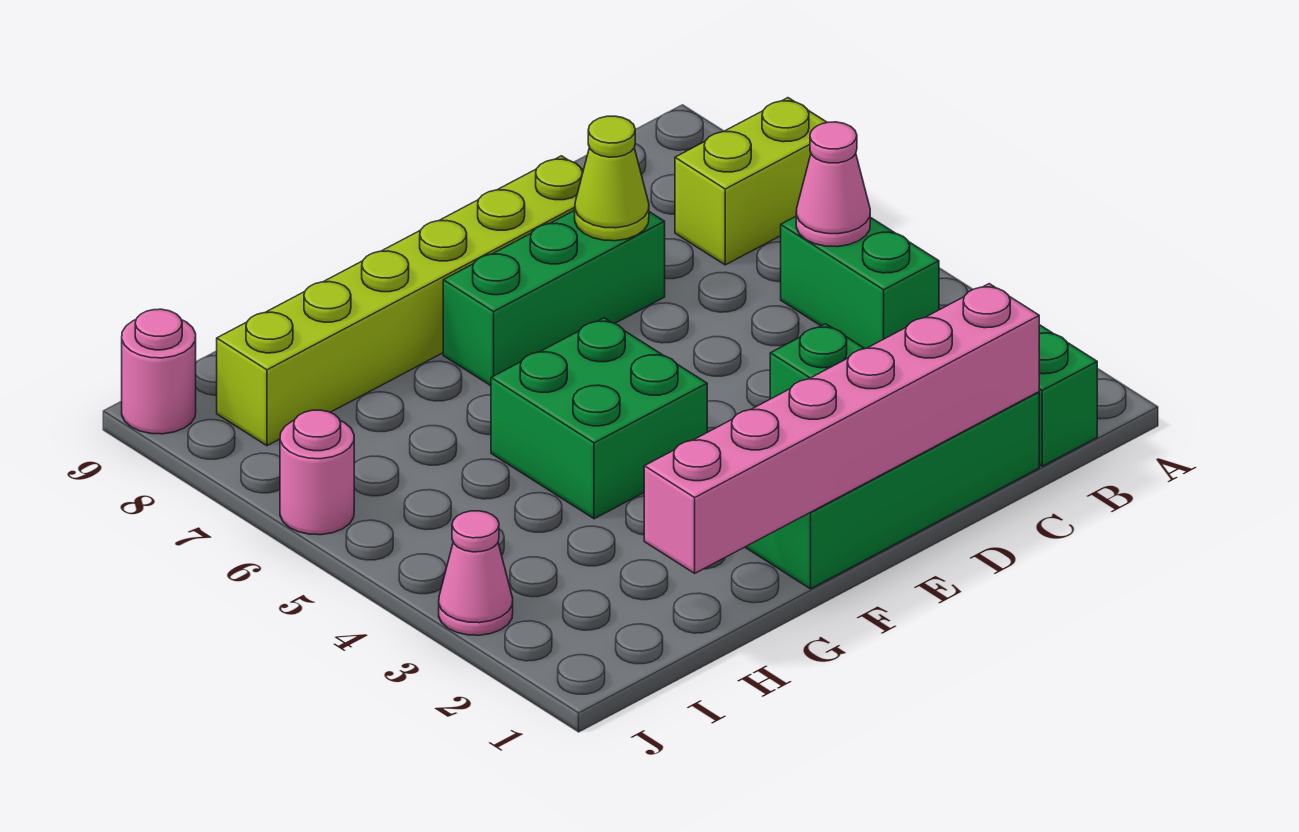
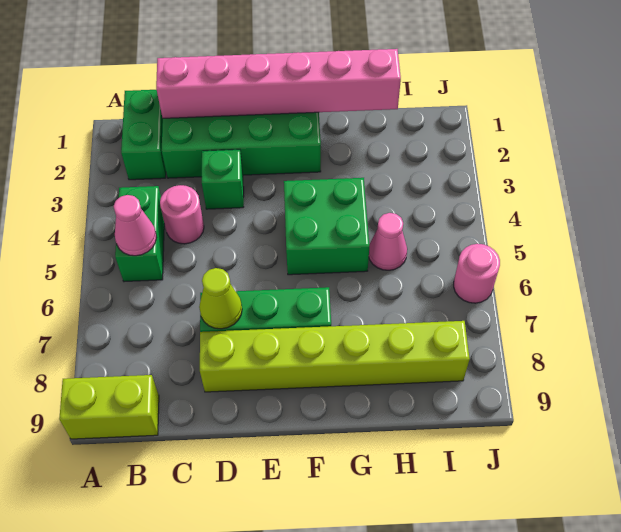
lime brick A7:B7 level 1 -> lime brick A9:B9 level 1
pink cone J3 level 1 -> pink cone H5 level 1
pink round brick J9 level 1 -> pink round brick C4 level 1

